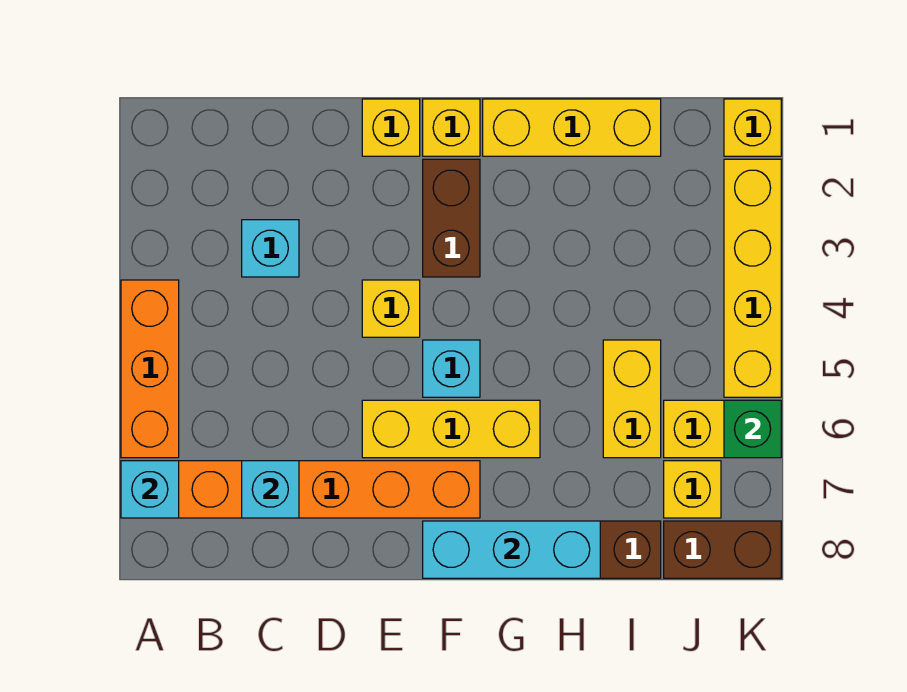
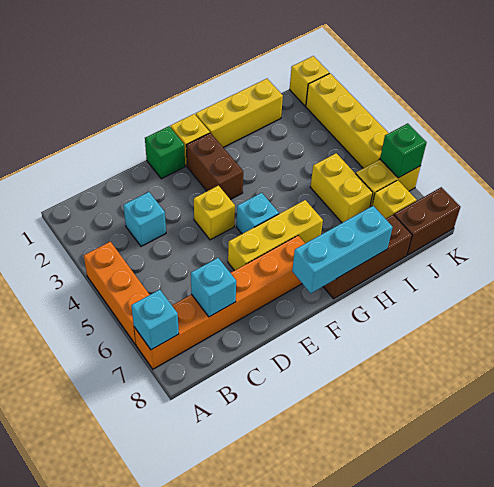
yellow brick E1 level 1 -> green brick E1 level 1

